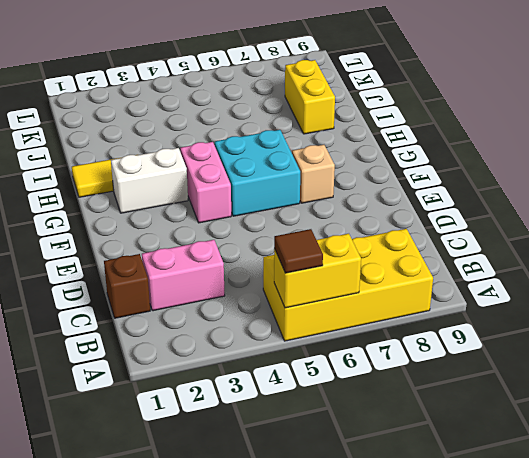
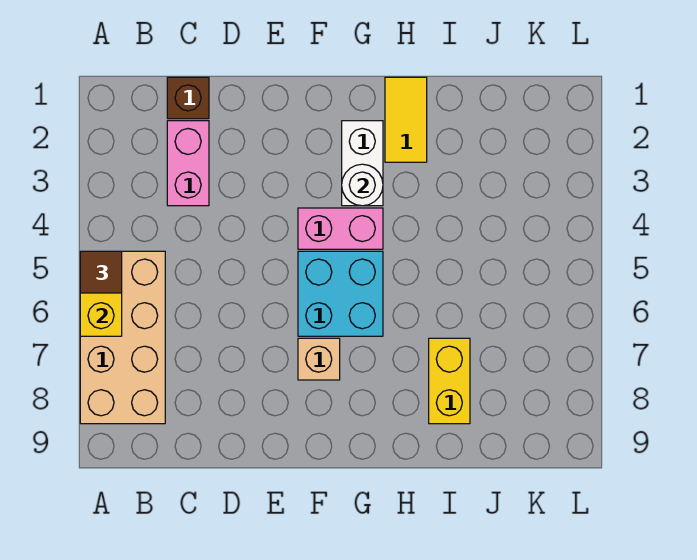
yellow brick A5:B8 level 1 -> tan brick A5:B8 level 1
none -> white round brick G3 level 2
yellow brick I8:J8 level 1 -> yellow brick I7:I8 level 1

